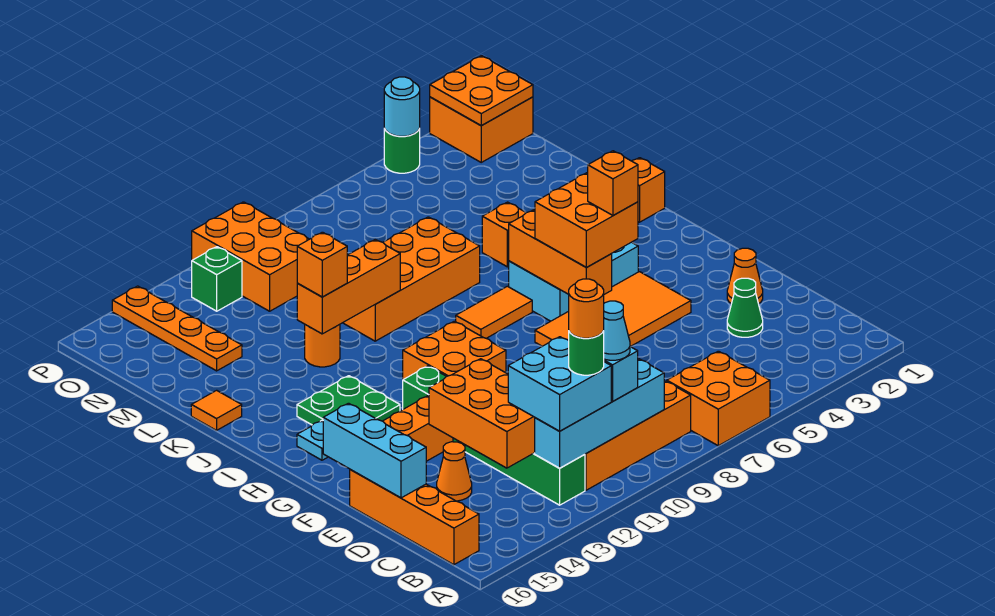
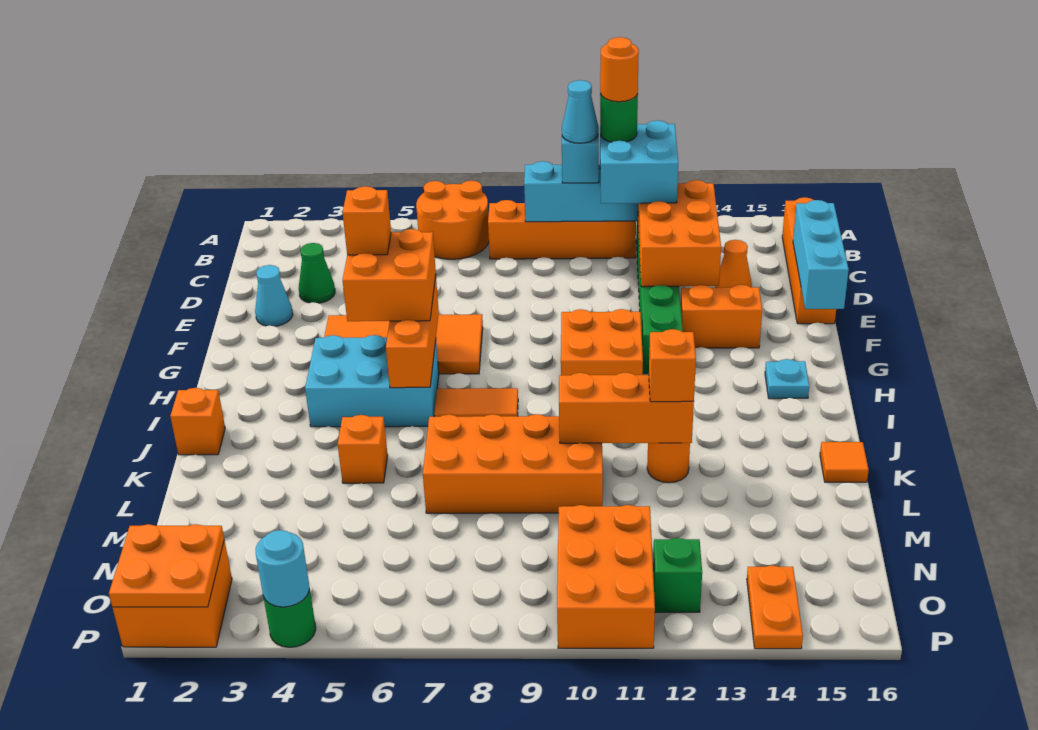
orange brick A6:B7 level 1 -> orange round brick A6:B7 level 1
orange cone E2 level 1 -> cyan cone E2 level 1
green plate H13:I14 level 1 -> none
orange plate M14:P14 level 1 -> orange plate O14:P14 level 1

